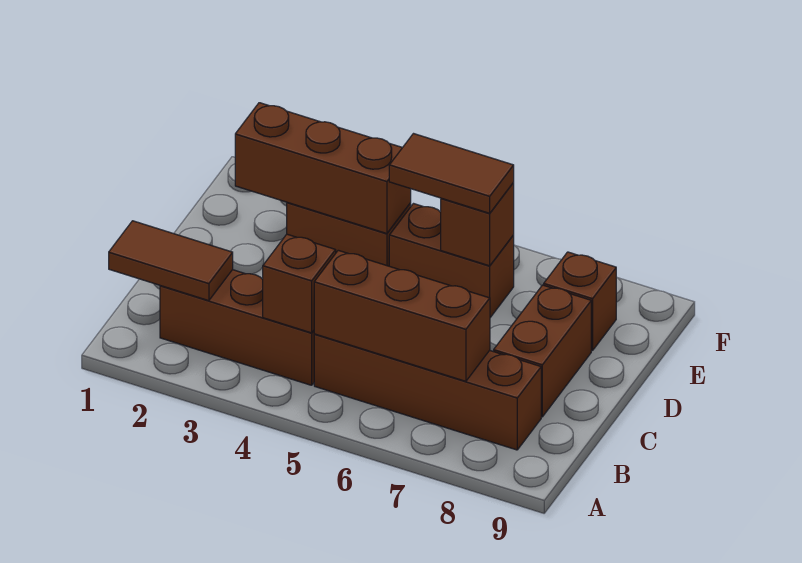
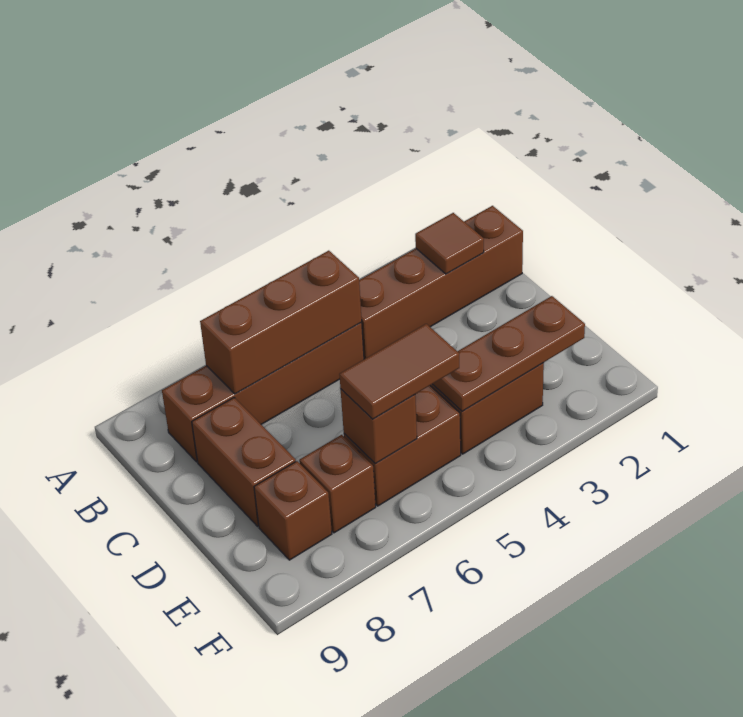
brown tile B1:B2 level 2 -> brown tile B2 level 2
brown brick B2:B4 level 1 -> brown brick B1:B4 level 1
brown brick B4 level 2 -> brown brick E7 level 1
brown brick E2:E4 level 2 -> brown plate E2:E4 level 2

